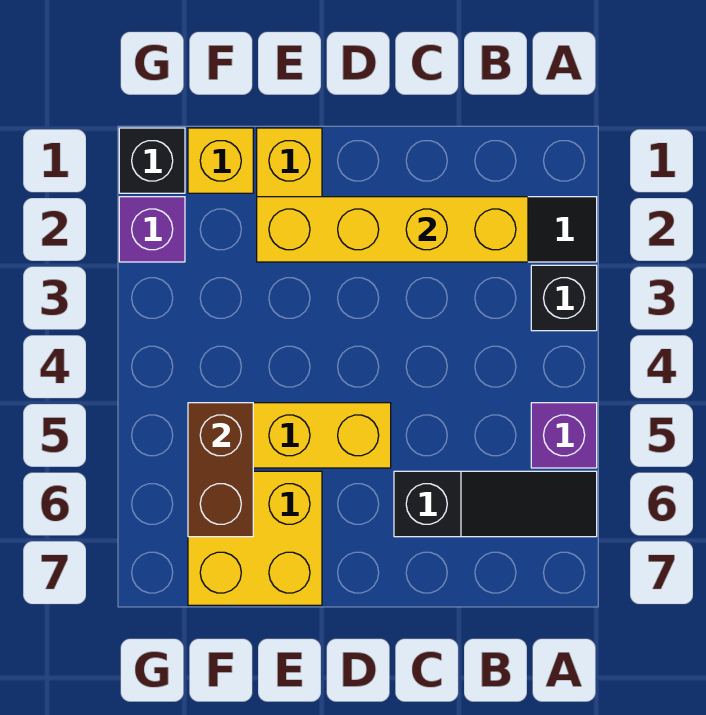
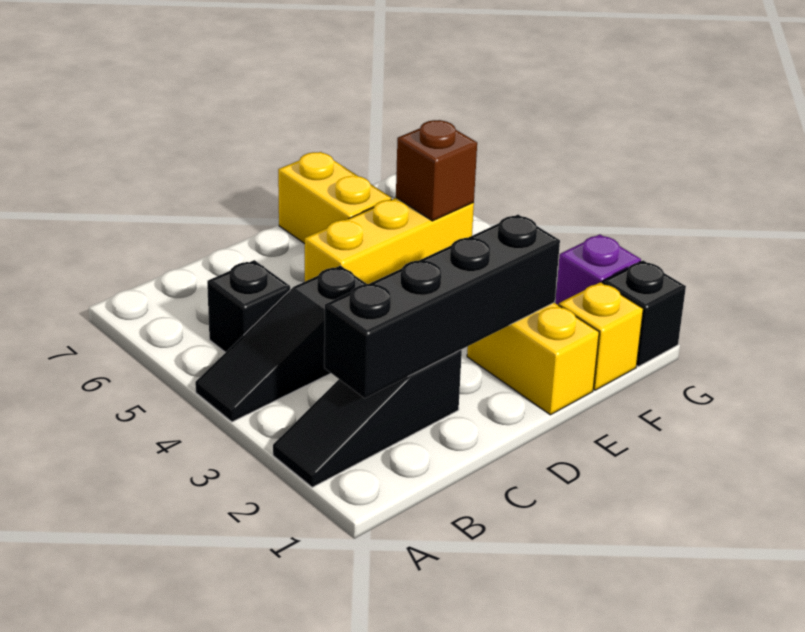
black brick A3 level 1 -> black brick B5 level 1
purple brick A5 level 1 -> none
black slope A6:C6 level 1 top C -> black slope A4:C4 level 1 top C
yellow brick B2:E2 level 2 -> black brick B2:E2 level 2
yellow brick E6:F7 level 1 -> yellow brick E6:E7 level 1
brown brick F5:F6 level 2 -> brown brick F5 level 2

